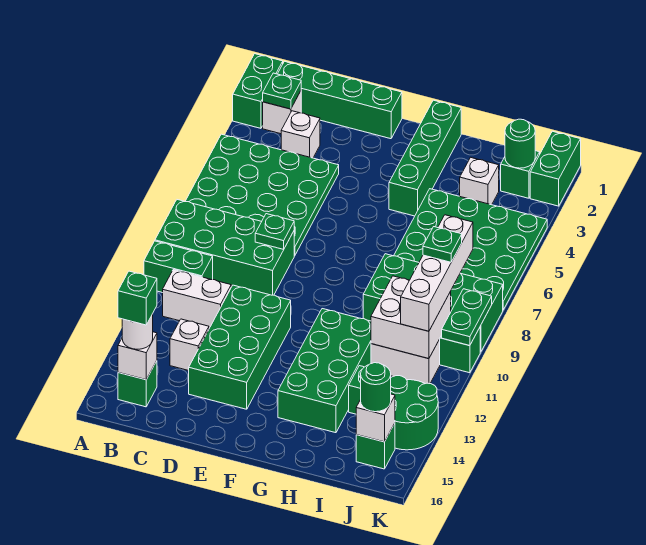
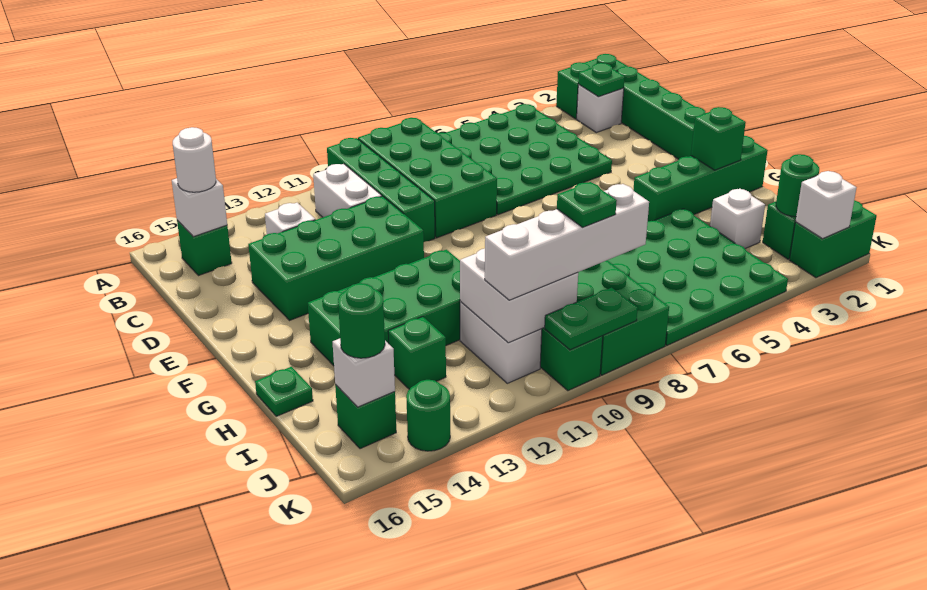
green brick A10:B10 level 1 -> green brick A10:D10 level 1
green brick B15 level 4 -> green brick G2 level 2
white brick C3 level 1 -> white brick K2 level 2
green plate D8 level 2 -> green plate H16 level 1
green round brick J13:K14 level 1 -> green round brick K14 level 1

